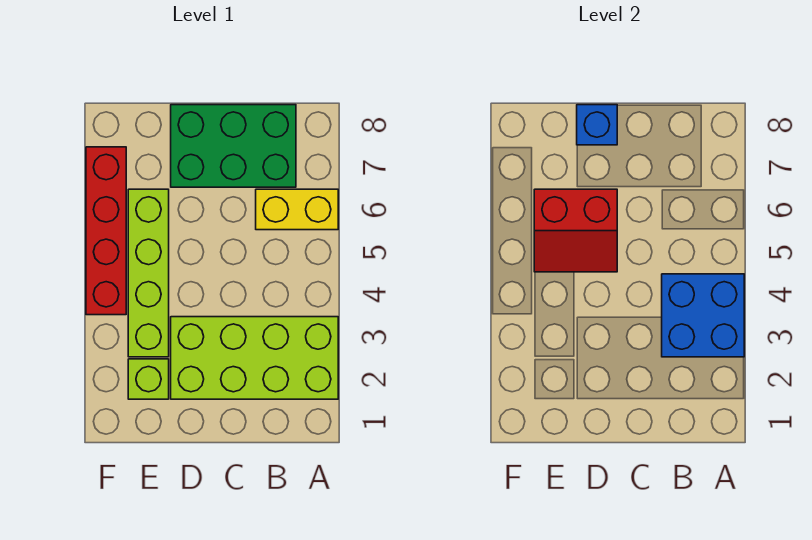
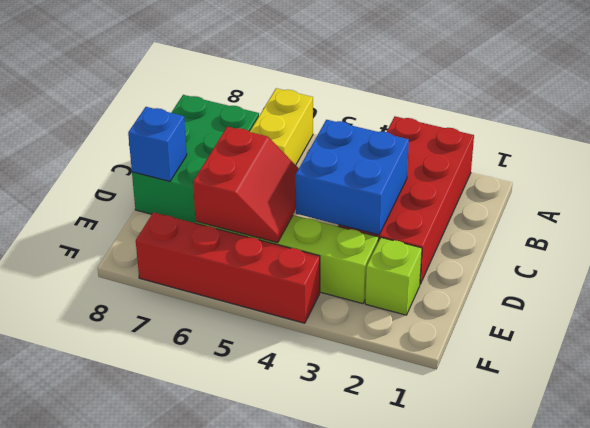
lime brick A2:D3 level 1 -> red brick A2:D3 level 1
blue brick A3:B4 level 2 -> blue brick C3:D4 level 2

